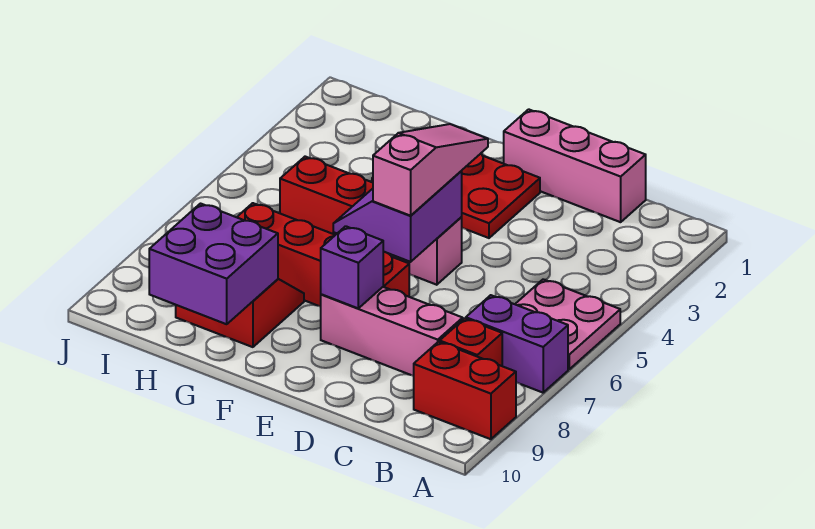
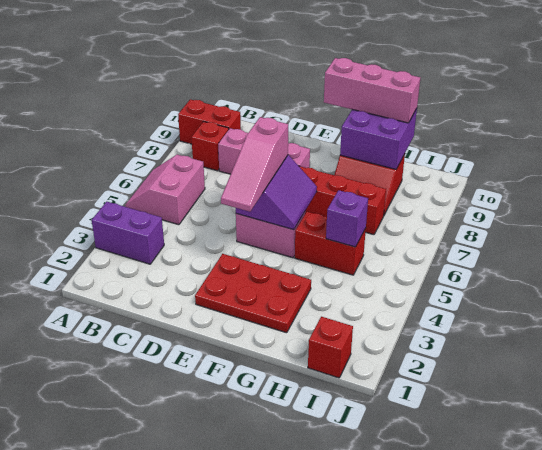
pink plate A5:B6 level 1 -> pink slope A5:B6 level 1 top B
purple brick A7:B7 level 1 -> purple brick A3:B3 level 1
pink brick C1:E1 level 1 -> pink brick F10:H10 level 3
purple brick E8 level 2 -> purple brick H5 level 2
none -> red brick I1 level 1

